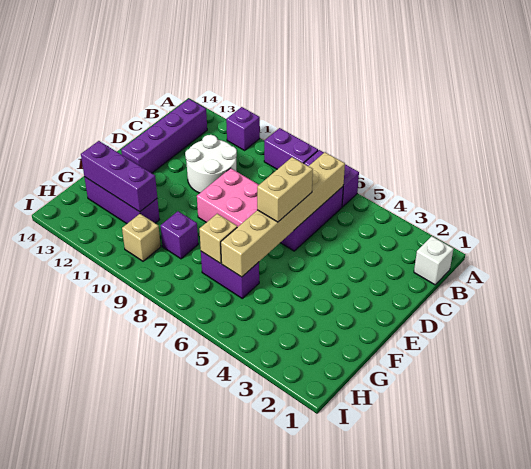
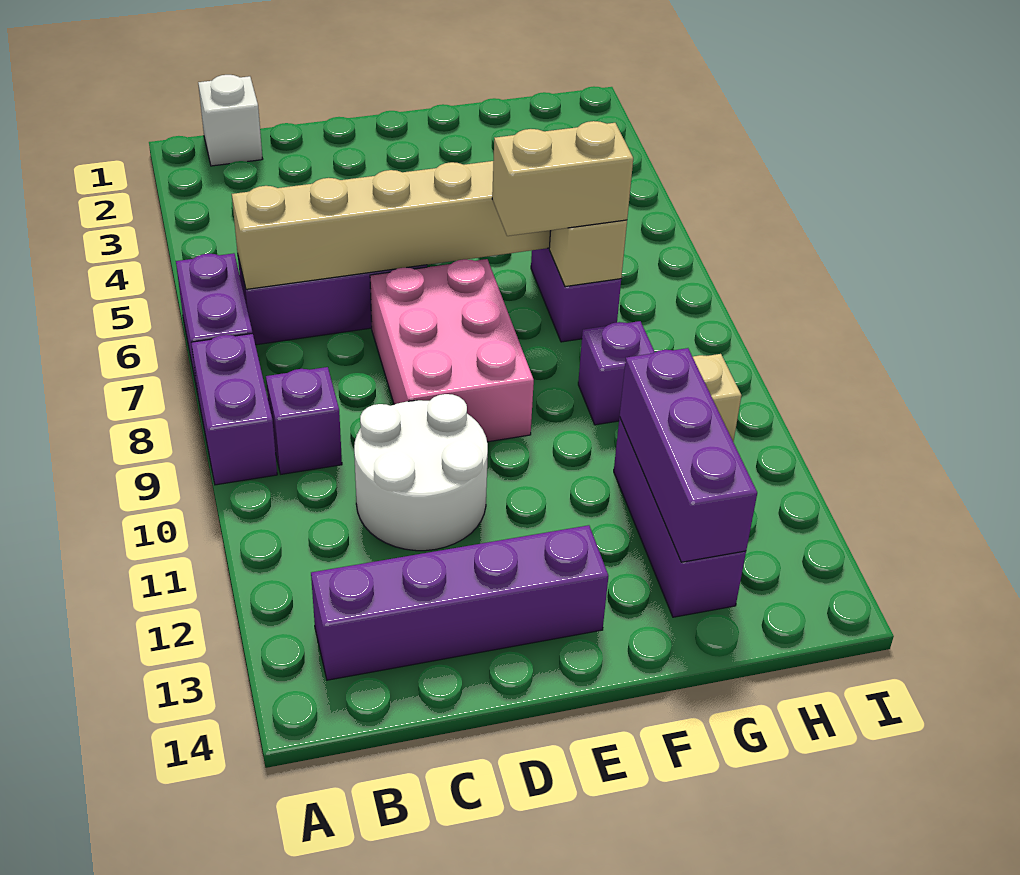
purple brick A11 level 1 -> purple brick B9 level 1
tan brick D6:E6 level 3 -> tan brick F7:G7 level 3

